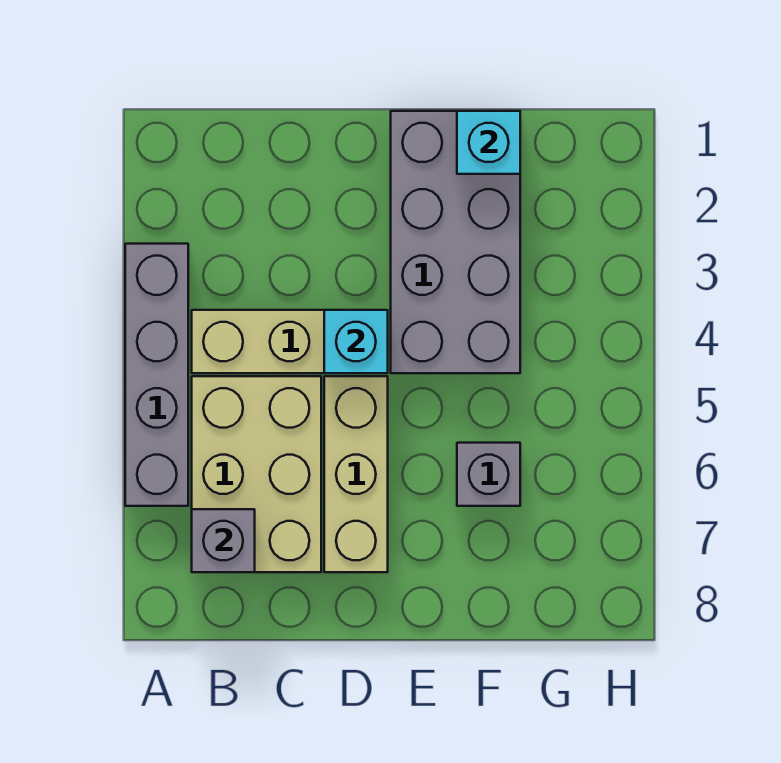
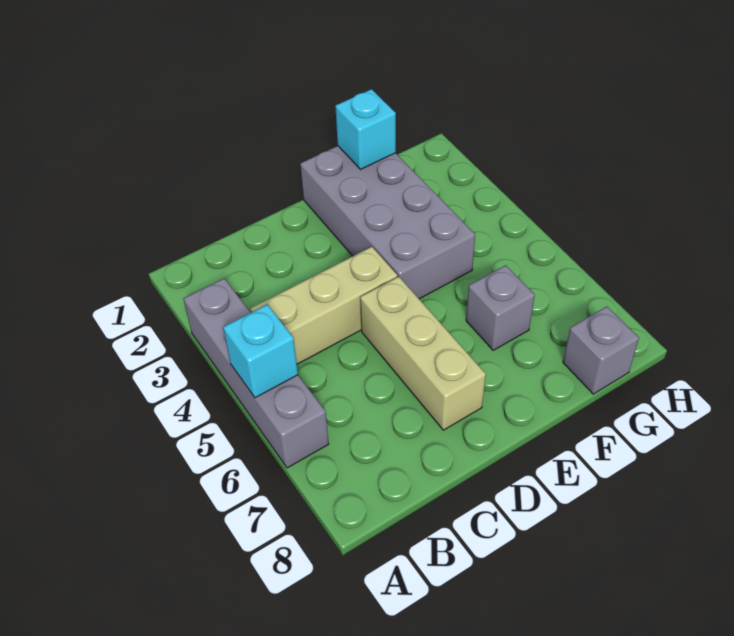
tan brick B5:C7 level 1 -> none
grey brick B7 level 2 -> grey brick G8 level 1
cyan brick D4 level 2 -> cyan brick A5 level 2

